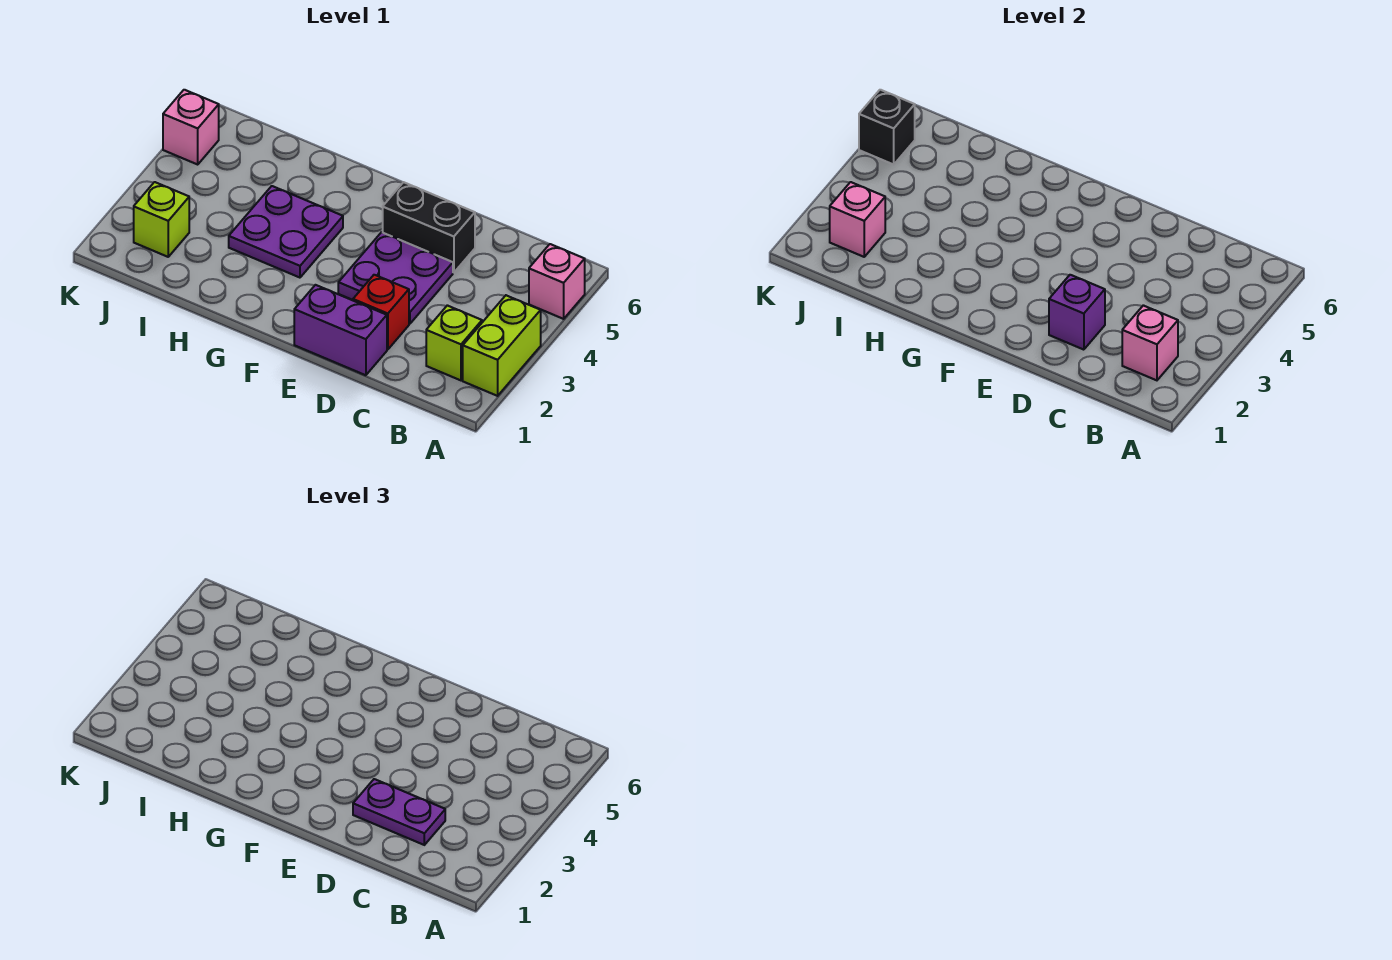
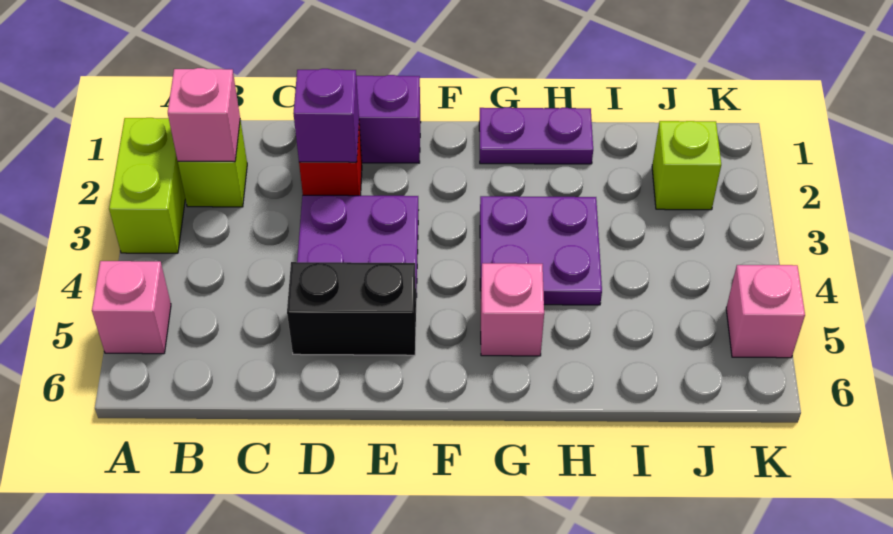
purple plate C2:D2 level 3 -> purple plate G1:H1 level 1
pink brick J2 level 2 -> pink brick G5 level 1
black brick K5 level 2 -> none

